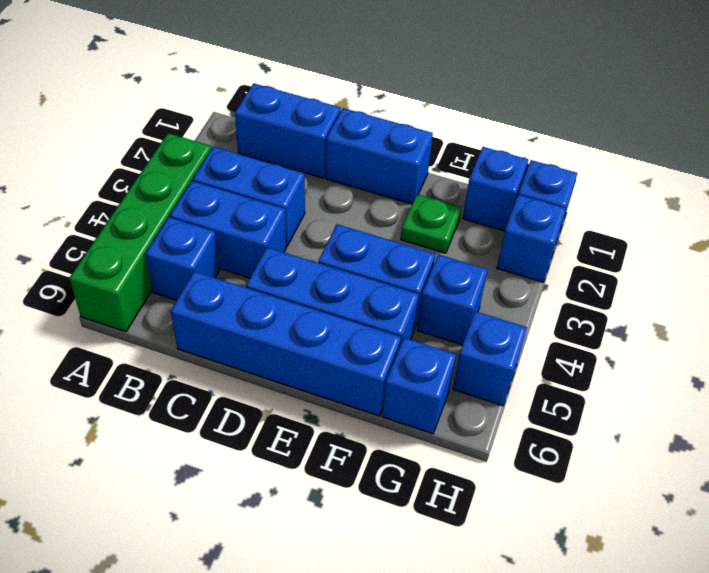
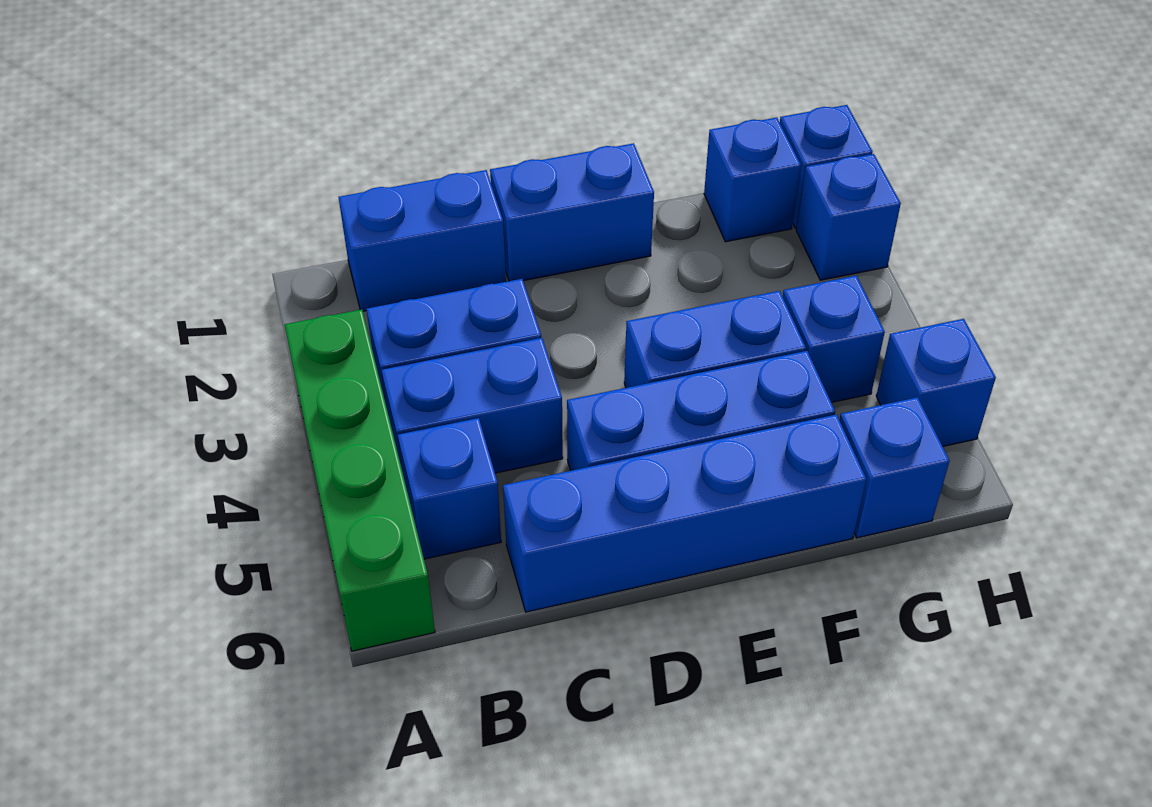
green plate F2 level 1 -> none

